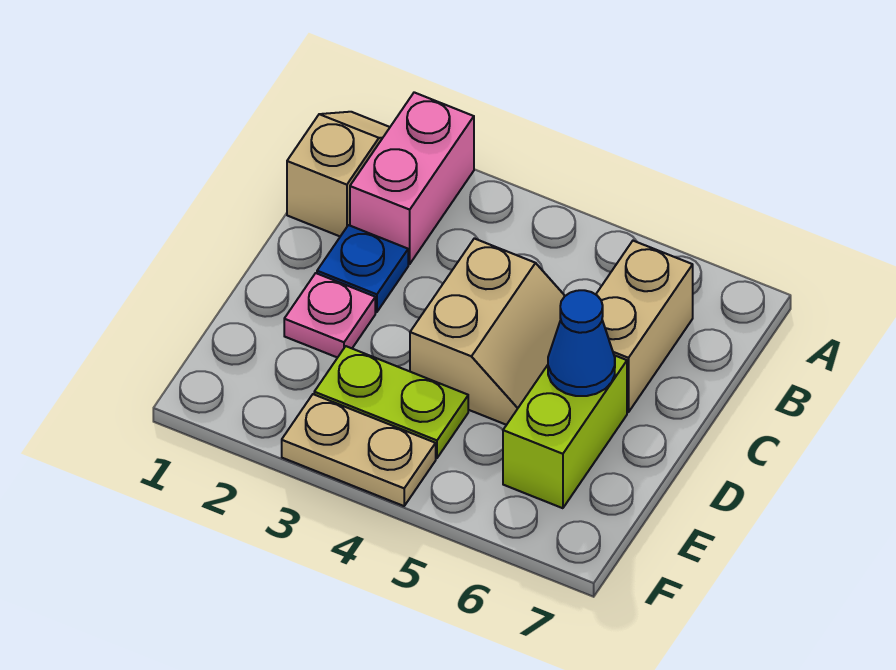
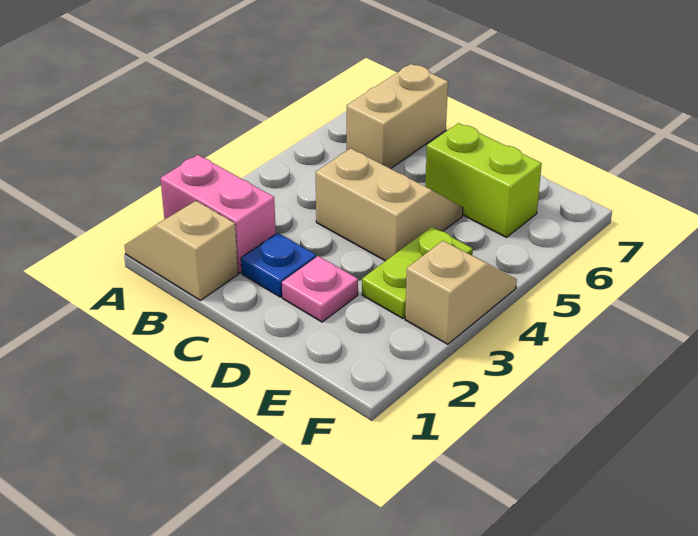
tan brick B6:C6 level 1 -> tan brick B6:B7 level 1
blue cone D6 level 2 -> none
tan plate F3:F4 level 1 -> tan slope F3:F4 level 1 top 3

